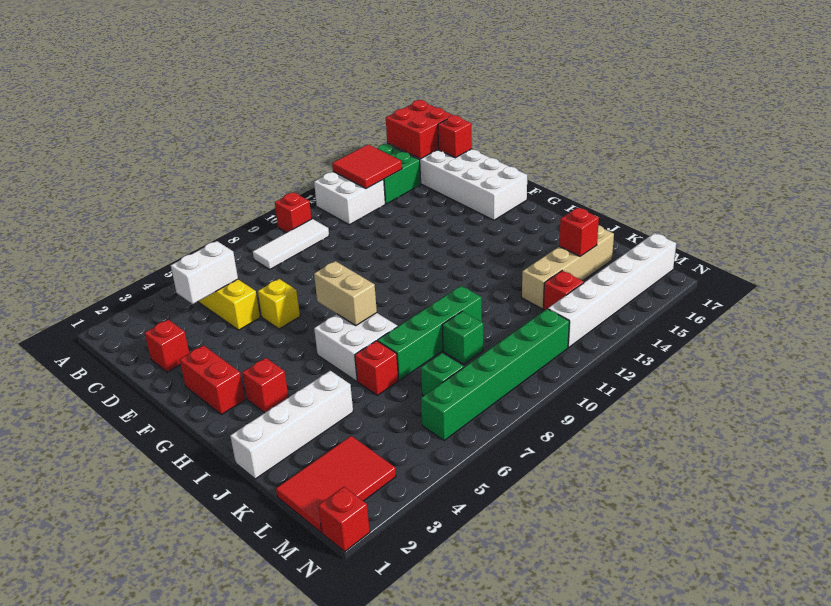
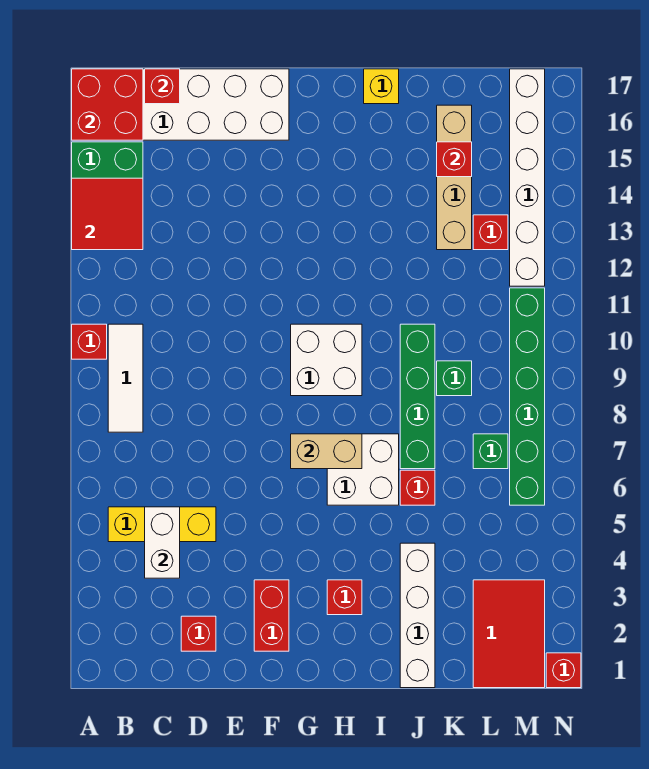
white brick A12:B13 level 1 -> white brick G9:H10 level 1
yellow brick E6 level 1 -> yellow brick I17 level 1
red brick F2:G2 level 1 -> red brick F2:F3 level 1

